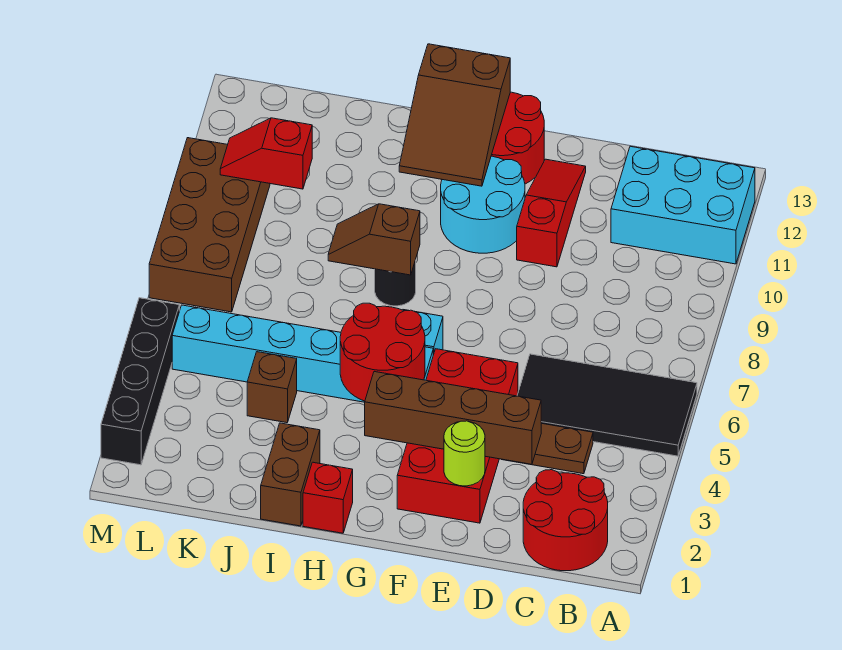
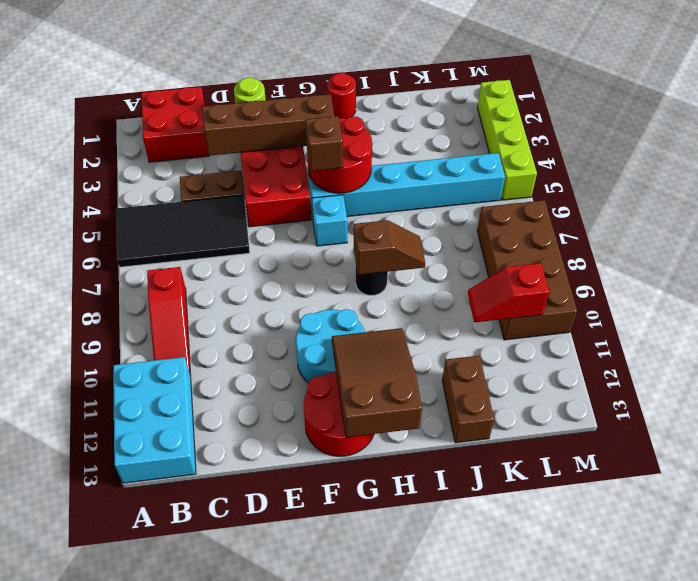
cyan brick A11:C12 level 1 -> cyan brick A11:B13 level 1
red round brick B1:C2 level 1 -> red brick B1:C2 level 1
red slope E10:E12 level 1 top 10 -> red slope B8:B10 level 1 top 8
red brick H1 level 1 -> red round brick H1 level 1
brown brick I1:I2 level 1 -> brown brick J12:J13 level 1
brown brick J4 level 1 -> brown brick G5 level 3
red slope K10:L10 level 2 top K -> red slope K10:L10 level 2 top L
black brick M2:M5 level 1 -> lime brick M2:M5 level 1

